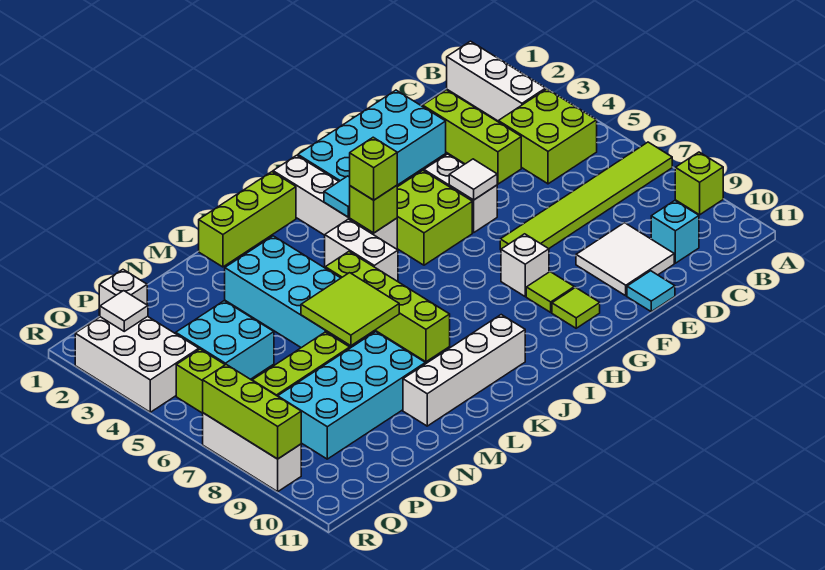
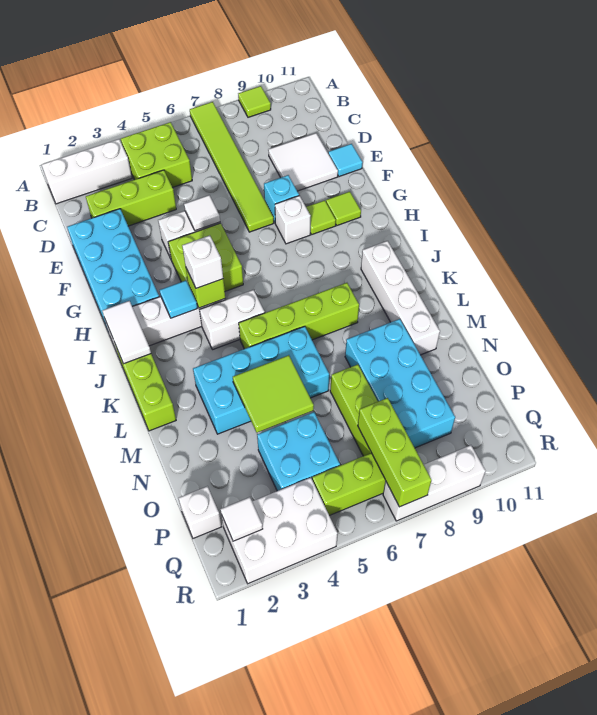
lime brick A9 level 1 -> lime tile A9 level 1
cyan brick C10 level 1 -> cyan brick F8 level 1
none -> white tile I1:J1 level 2
lime brick I4 level 3 -> white brick I4 level 3
lime tile L6:M7 level 2 -> lime tile M4:N5 level 2
lime brick R7:R9 level 2 -> lime brick P7:R7 level 2

